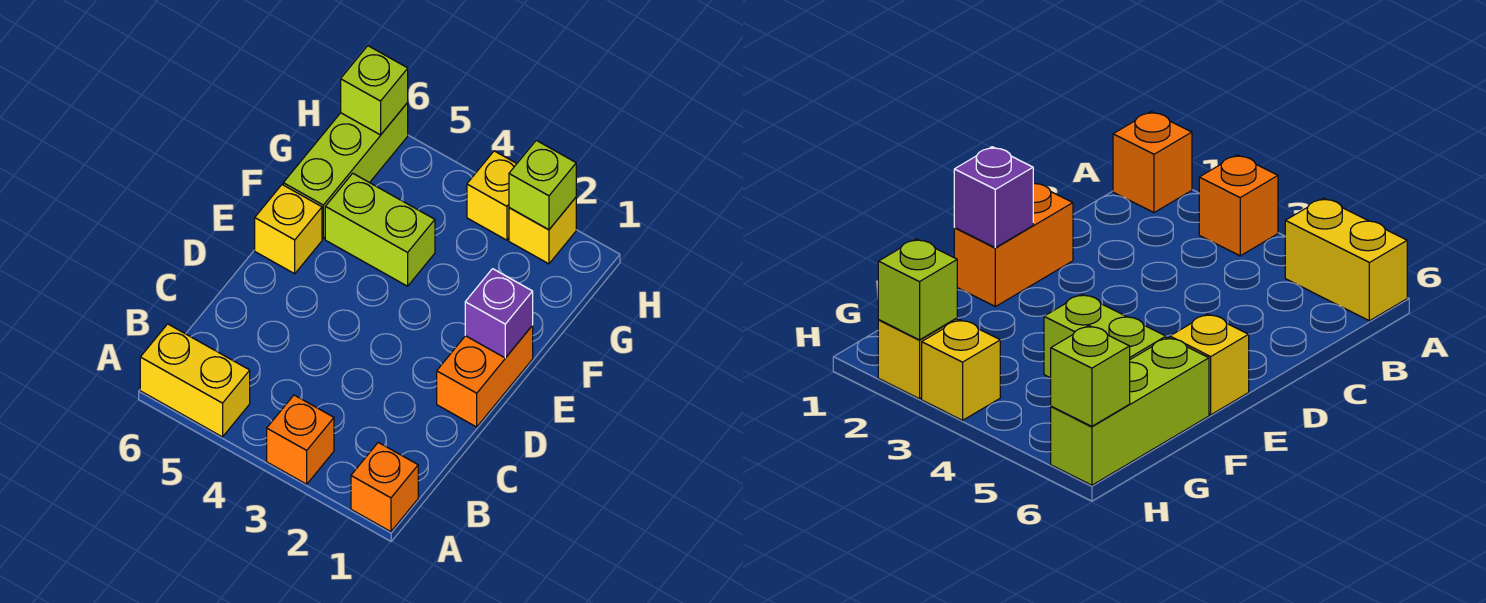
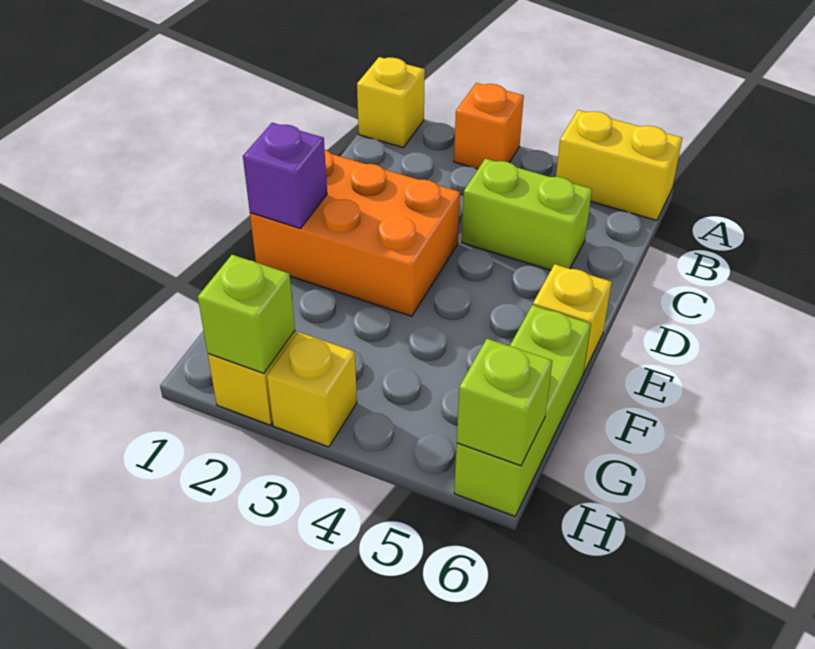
orange brick A1 level 1 -> yellow brick A1 level 1
orange brick D1:E1 level 1 -> orange brick D1:E3 level 1
lime brick F4:F5 level 1 -> lime brick C4:C5 level 1

